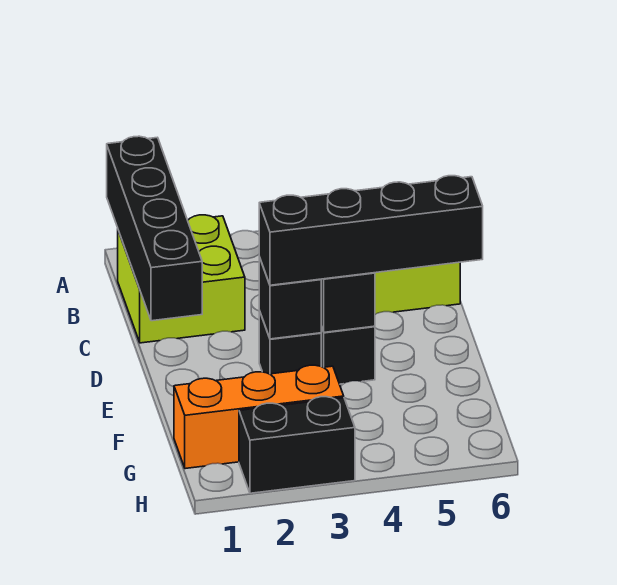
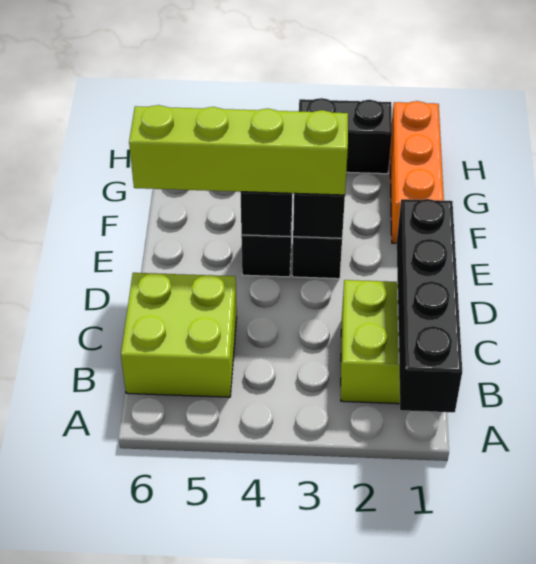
black brick E3:E6 level 3 -> lime brick E3:E6 level 3
orange brick G1:G3 level 1 -> orange brick F1:H1 level 1

